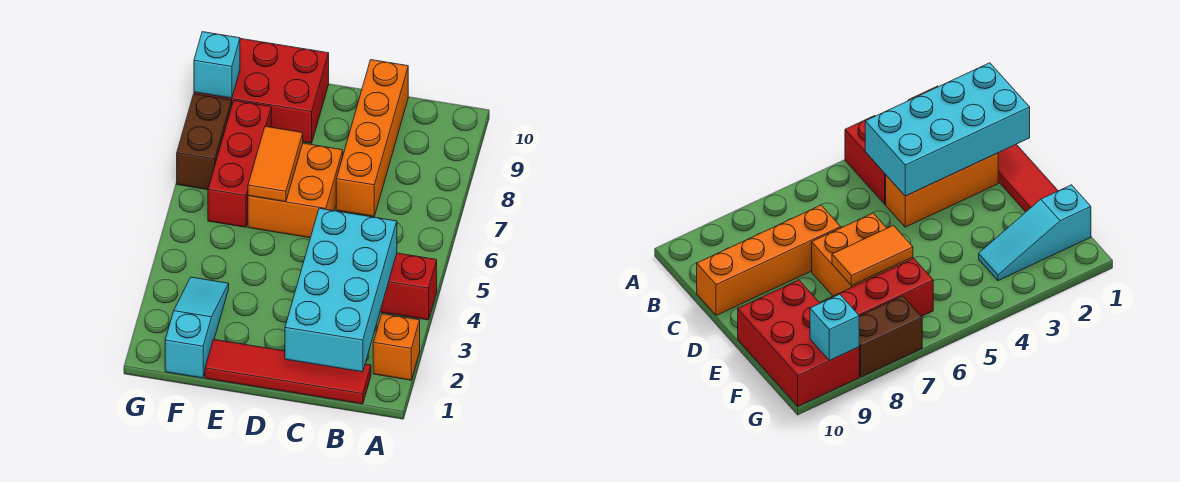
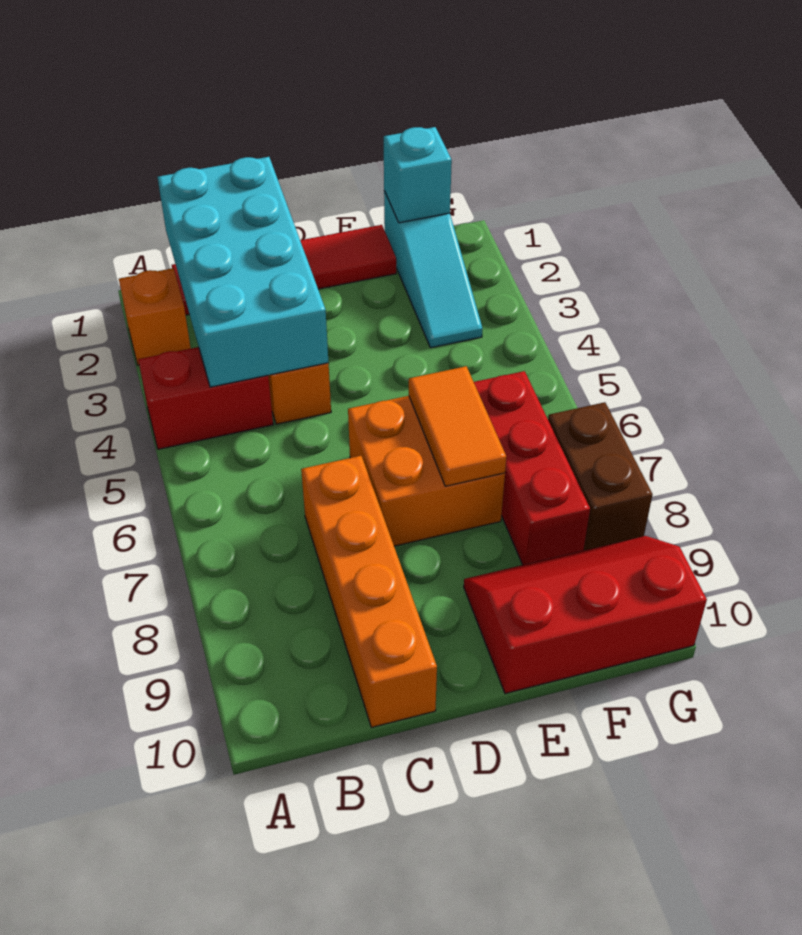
red brick E9:G10 level 1 -> red slope E9:G10 level 1 top 10
cyan brick G9 level 2 -> cyan brick F1 level 2

